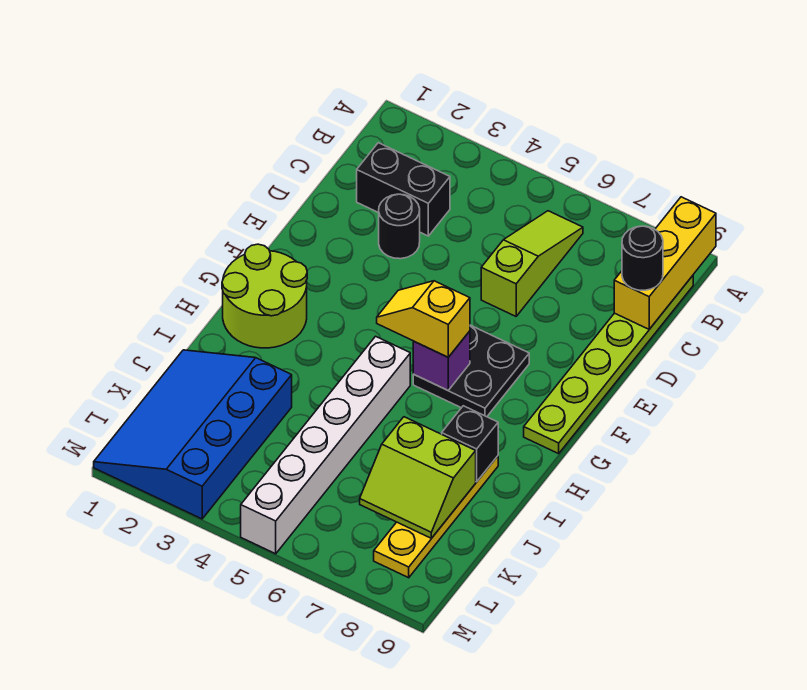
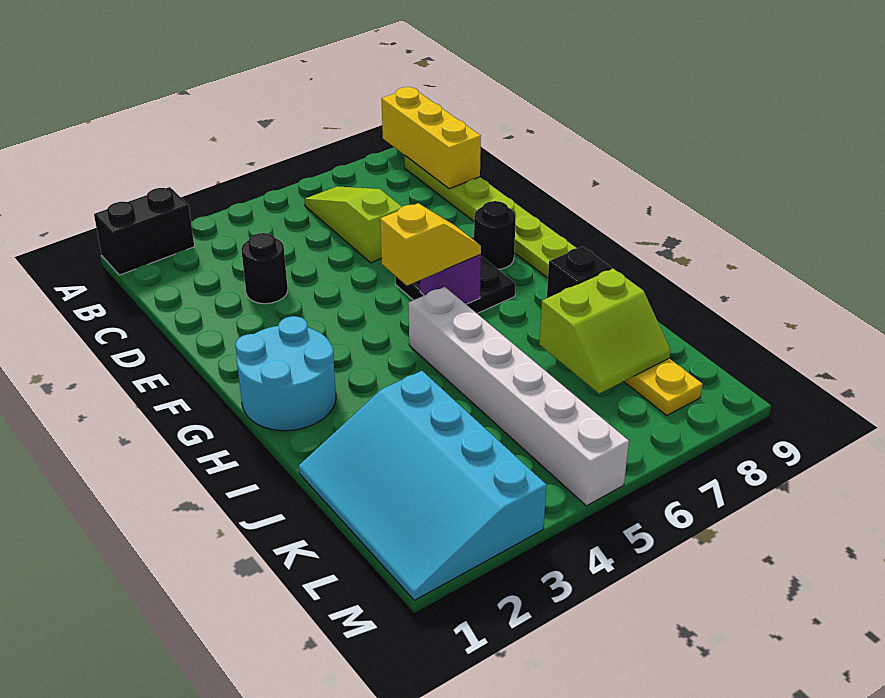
black brick C2:C3 level 1 -> black brick A1:A2 level 1
black round brick C9 level 3 -> black round brick F8 level 1
lime round brick G1:H2 level 1 -> cyan round brick G1:H2 level 1
yellow slope G5:G6 level 3 top 6 -> yellow slope G5:G6 level 3 top 5
blue slope J1:M3 level 1 top 3 -> cyan slope J1:M3 level 1 top 3

